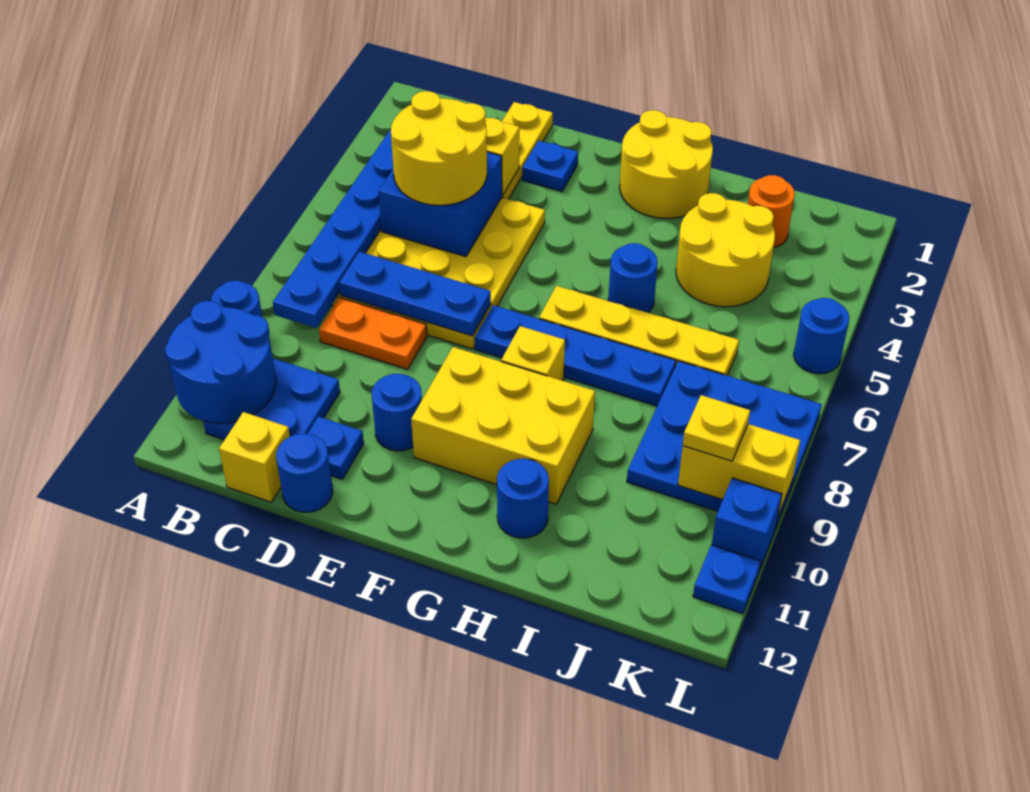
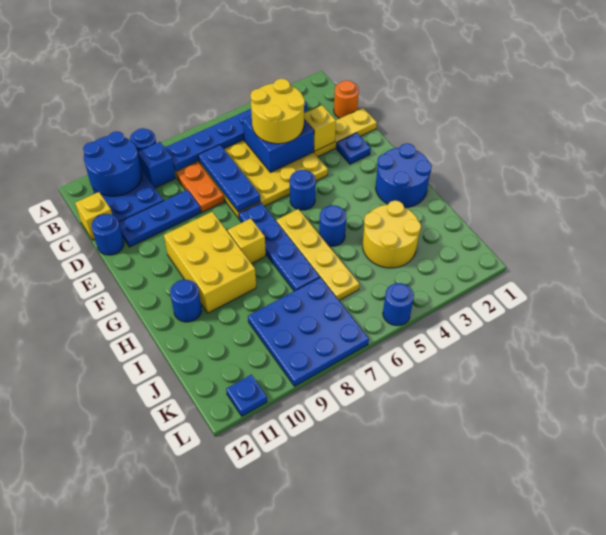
blue plate D11 level 1 -> blue plate D9:D11 level 1
blue round brick E10 level 1 -> blue round brick F5 level 1
yellow round brick G1:H2 level 1 -> blue round brick G1:H2 level 1
orange round brick J2 level 1 -> orange round brick C1 level 1
yellow brick K9:L9 level 2 -> none
yellow plate K9 level 3 -> none
blue brick L10 level 1 -> blue brick B9 level 1

